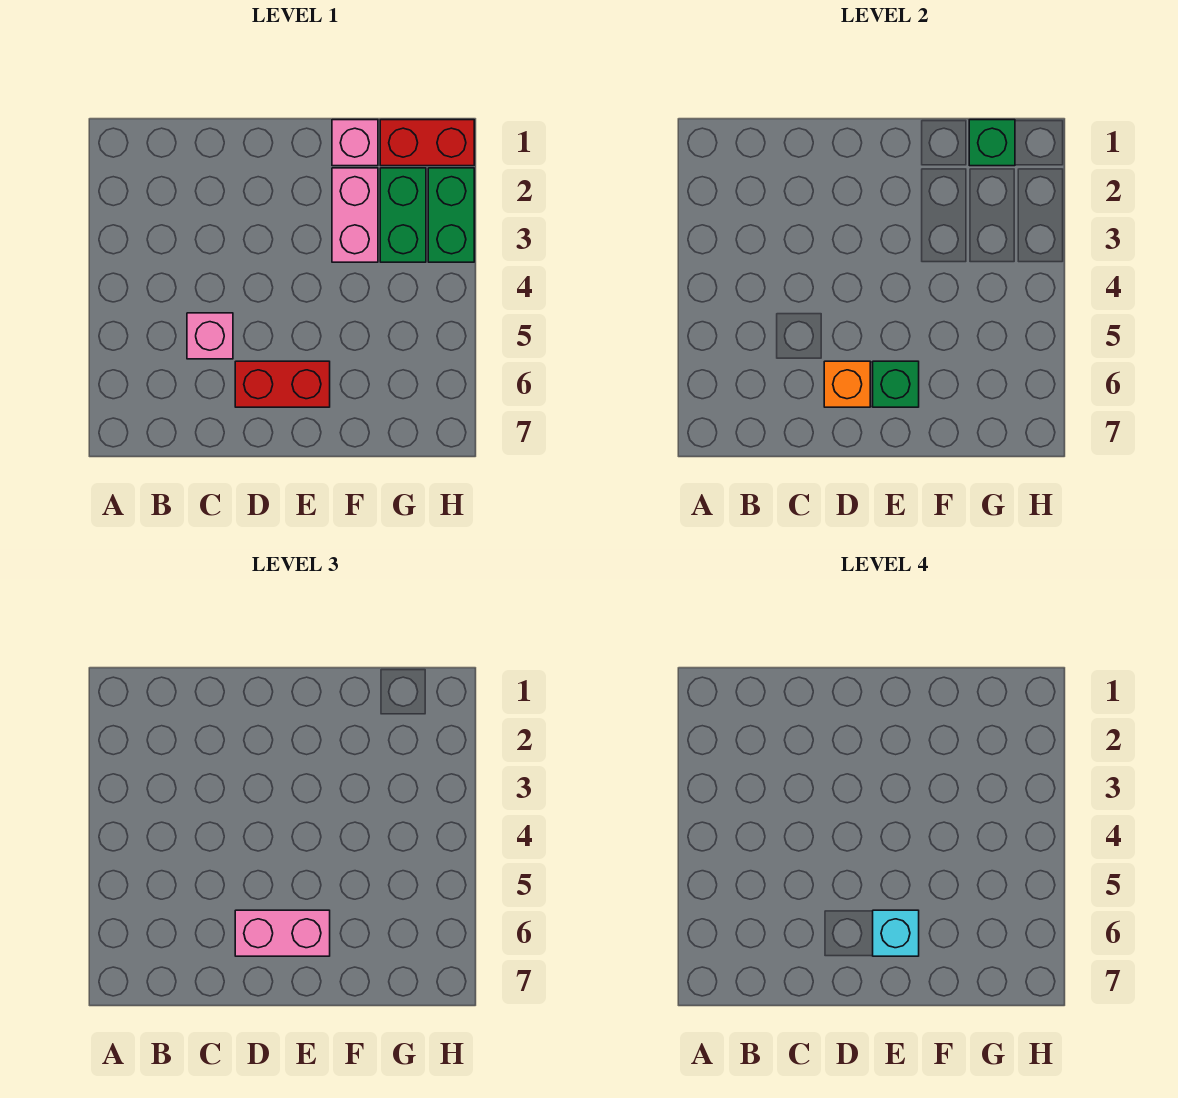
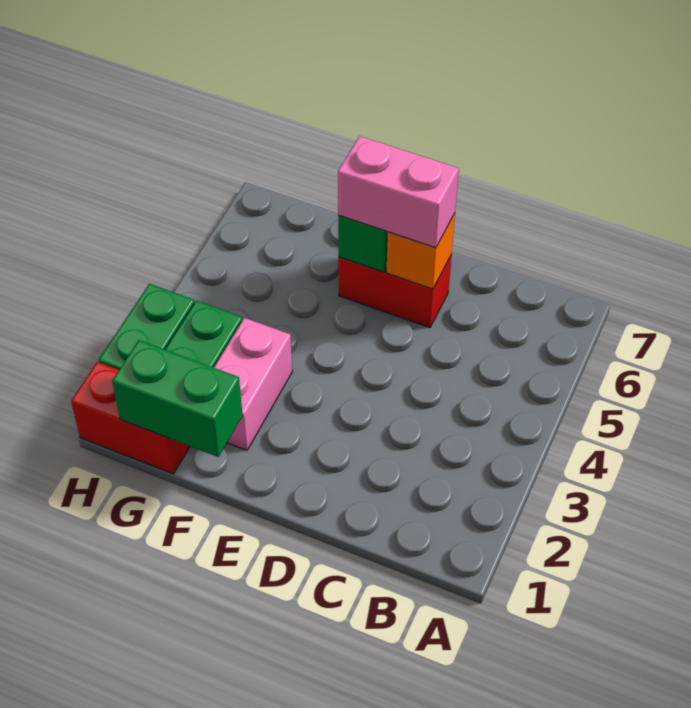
pink brick C5 level 1 -> none
cyan brick E6 level 4 -> none
pink brick F1 level 1 -> none
green brick G1 level 2 -> green brick F1:G1 level 2

